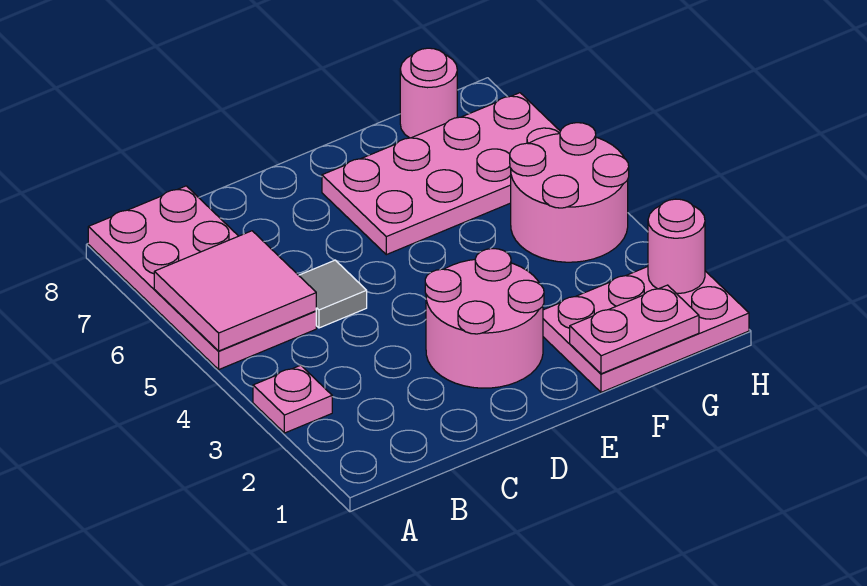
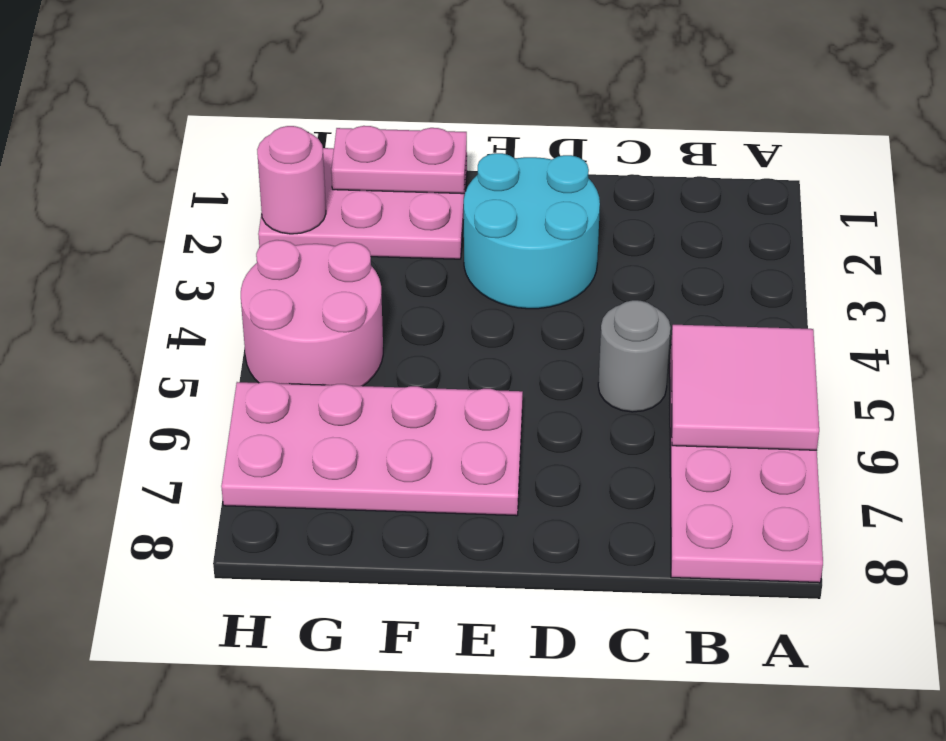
pink plate A3 level 1 -> none
grey tile C5 level 1 -> grey round brick C5 level 1
pink round brick D2:E3 level 1 -> cyan round brick D2:E3 level 1
pink round brick G8 level 1 -> none

